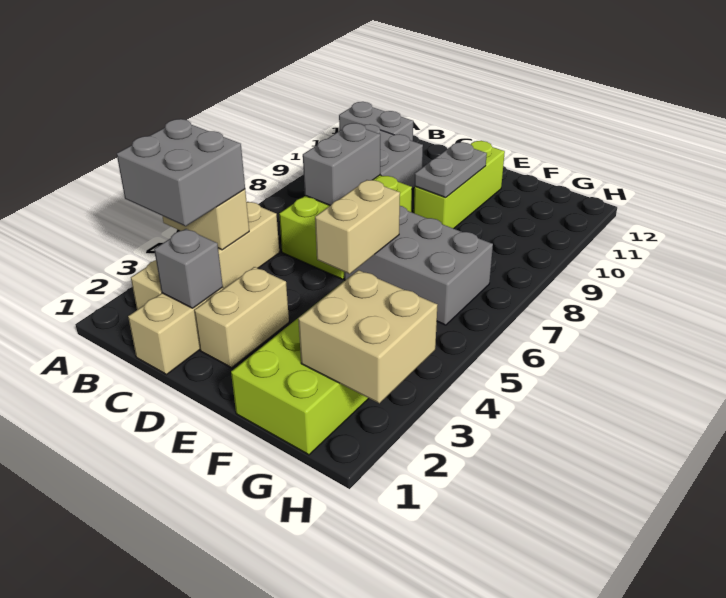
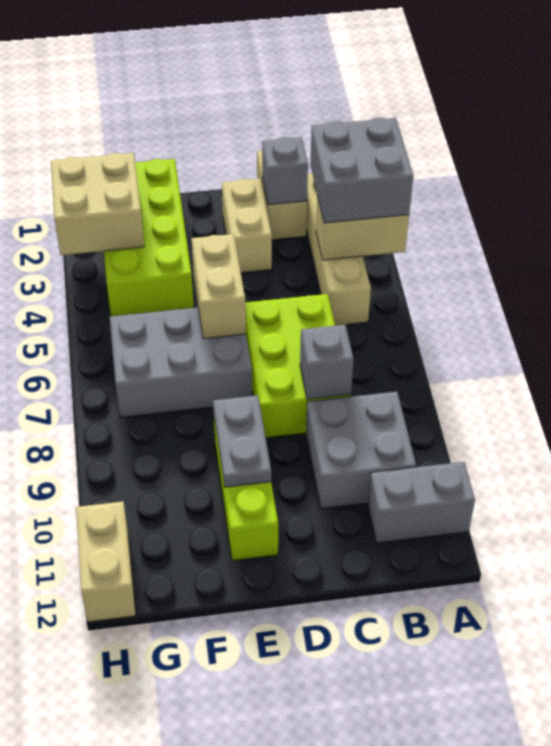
grey brick C7:C8 level 2 -> grey brick C8 level 2
none -> tan brick H11:H12 level 1

